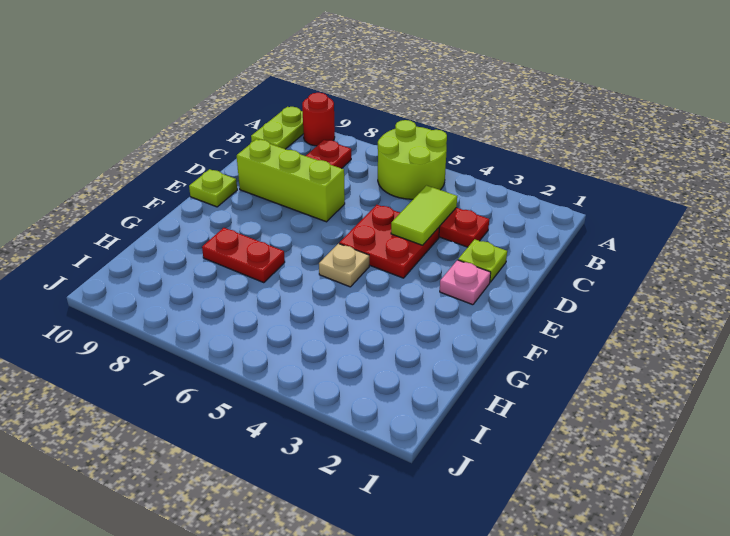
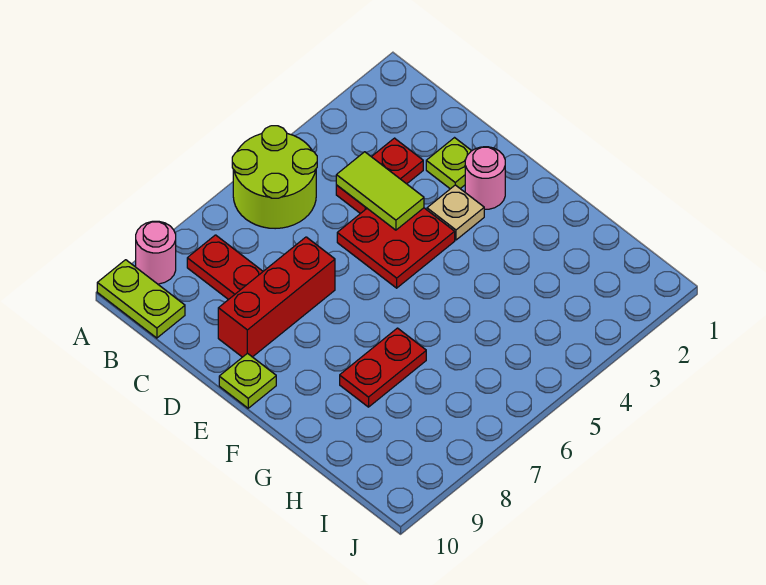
red round brick A9 level 1 -> pink round brick A9 level 1
lime brick D7:D9 level 1 -> red brick D7:D9 level 1
pink plate E2 level 1 -> pink round brick E2 level 1
tan plate F5 level 1 -> tan plate E3 level 1

